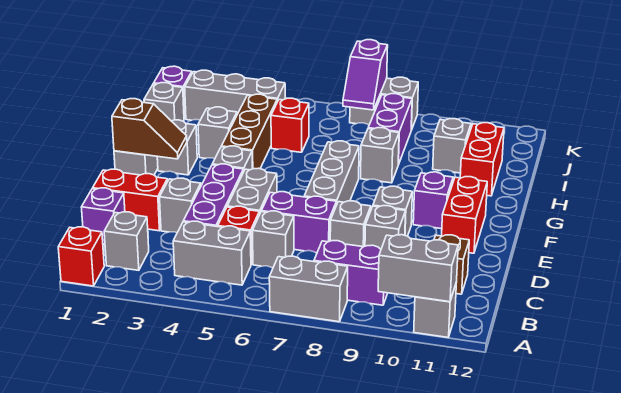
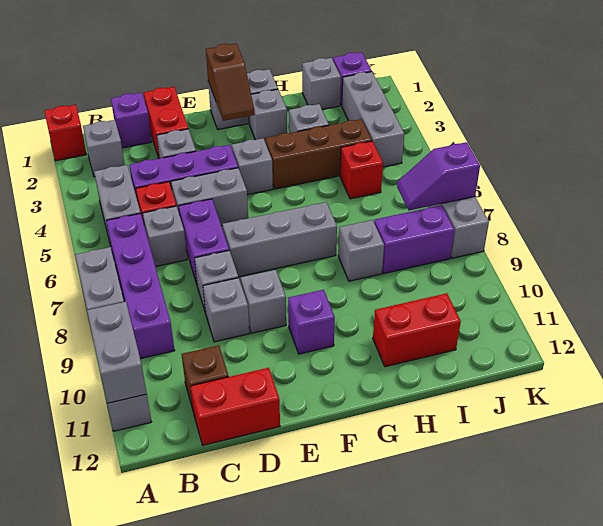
purple brick B8:B9 level 1 -> purple brick B6:B9 level 1
red brick E11:F11 level 1 -> red brick C12:D12 level 1
grey brick I10 level 1 -> none

